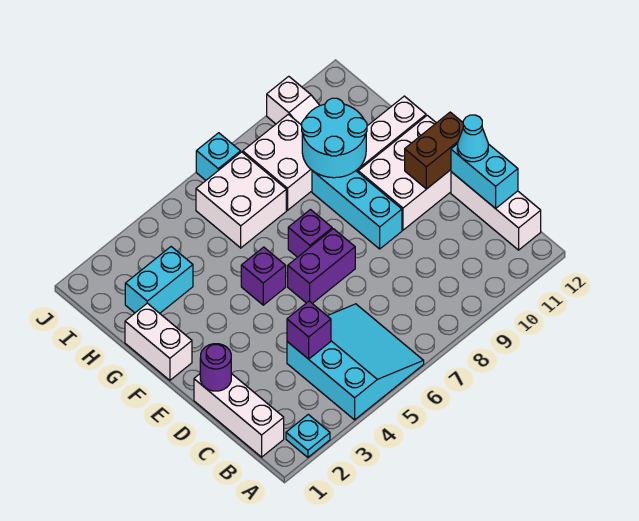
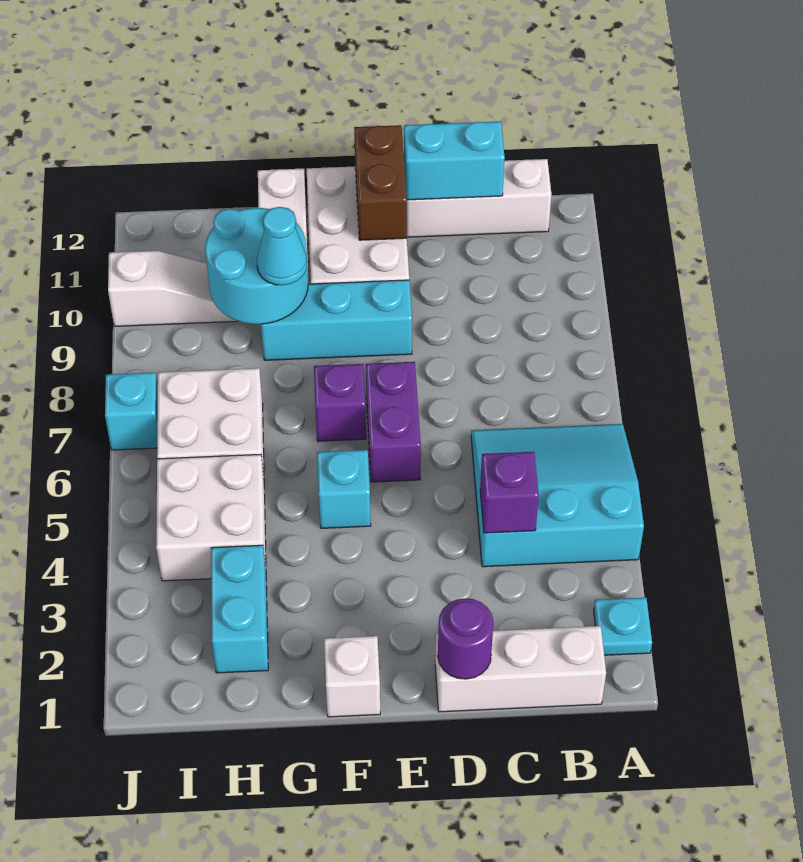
cyan cone D12 level 3 -> cyan cone G9 level 3
white brick F1:G1 level 1 -> white brick F1 level 1
purple brick F5 level 1 -> cyan brick F5 level 1
white brick H8:I9 level 1 -> white brick H4:I5 level 1

